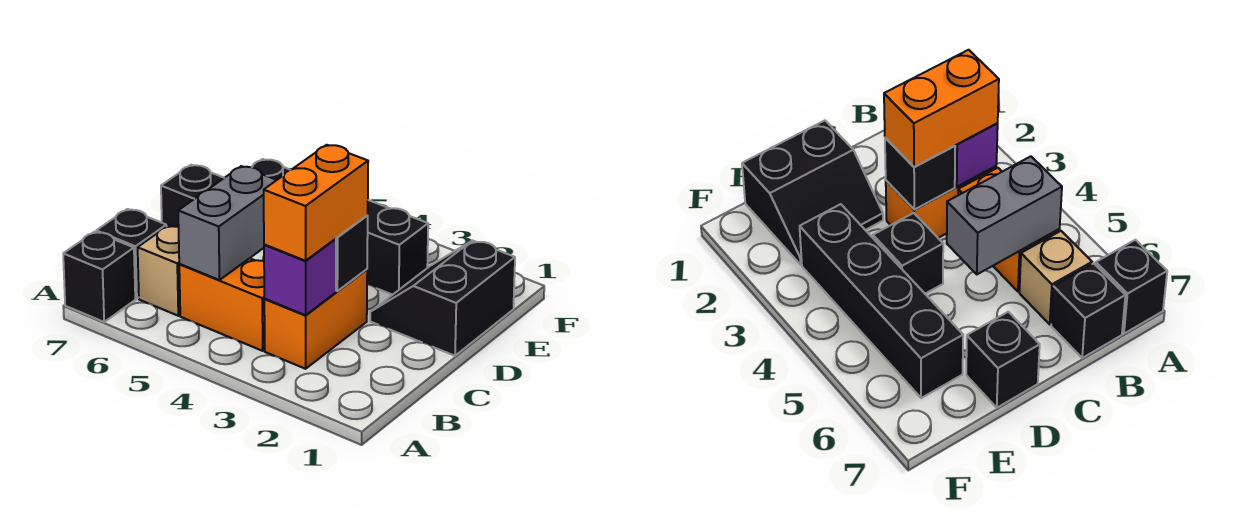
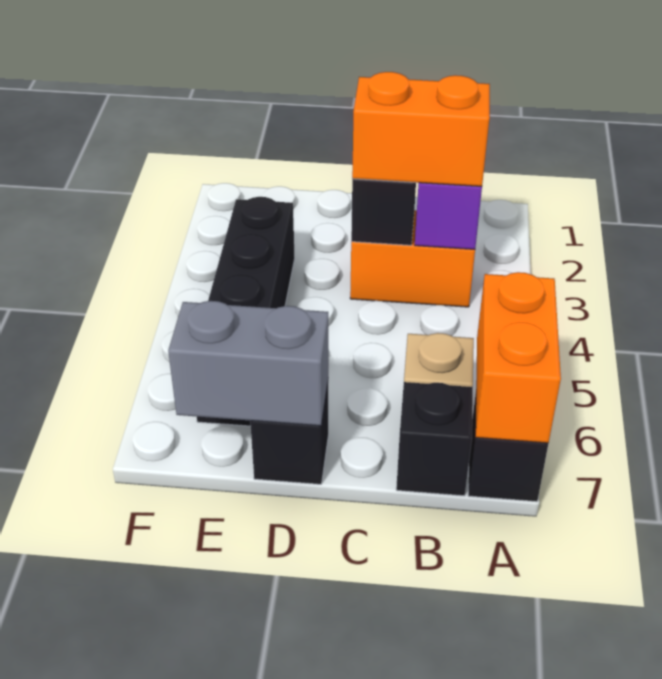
orange brick B4:B5 level 1 -> orange brick A6:A7 level 2
grey brick B5:C5 level 2 -> grey brick D7:E7 level 2
black slope D1:E2 level 1 top 1 -> none
black brick D4 level 1 -> none

